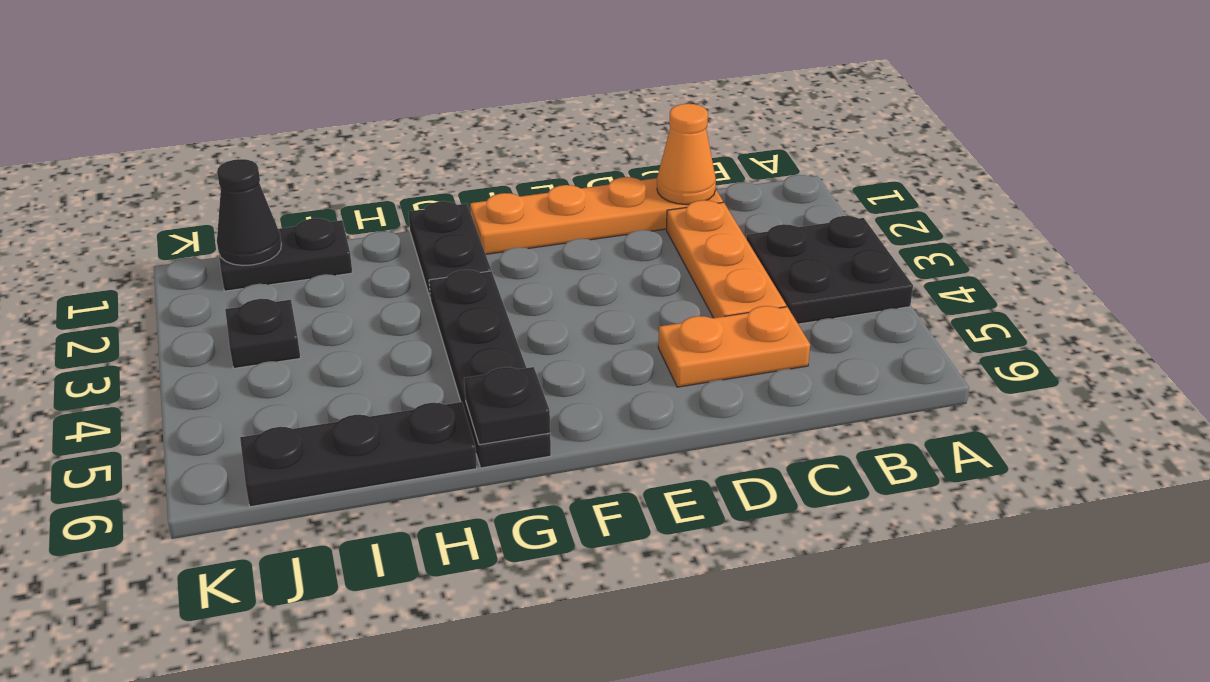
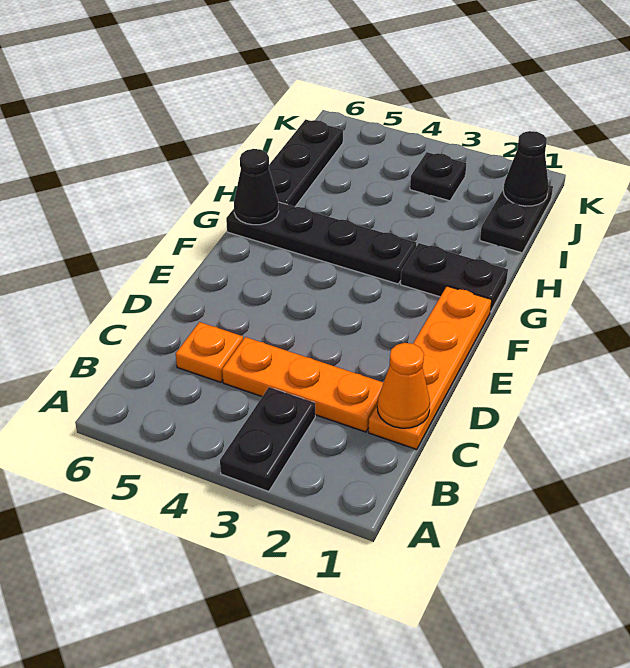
black plate A3:B4 level 1 -> black plate A3:B3 level 1
orange plate C5:D5 level 1 -> orange plate C5 level 1
black plate G6 level 2 -> black cone G6 level 2

